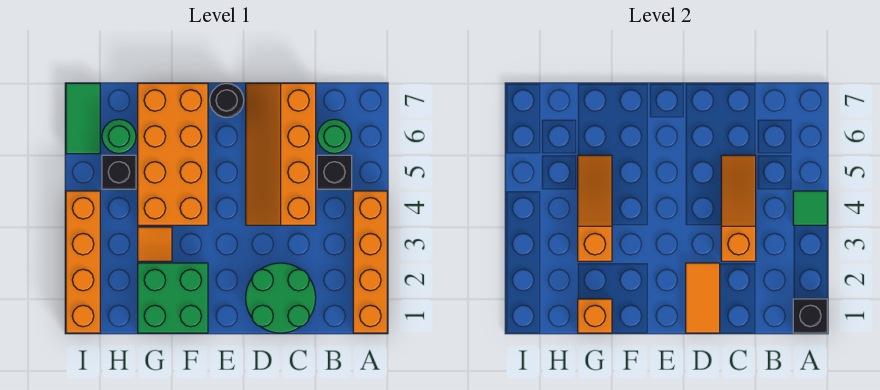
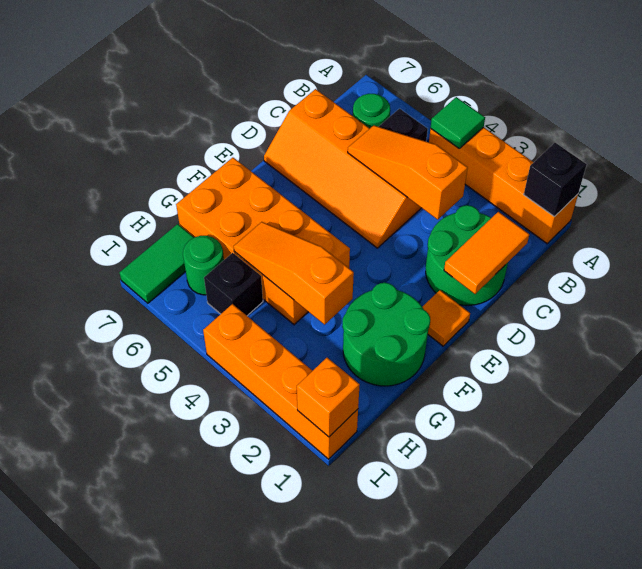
orange tile D1:D2 level 2 -> orange tile C1:D1 level 2
black round brick E7 level 1 -> none
green brick F1:G2 level 1 -> green round brick F1:G2 level 1
orange brick G1 level 2 -> orange brick I1 level 2
orange tile G3 level 1 -> orange tile E1 level 1
green tile I6:I7 level 1 -> green tile H7:I7 level 1

